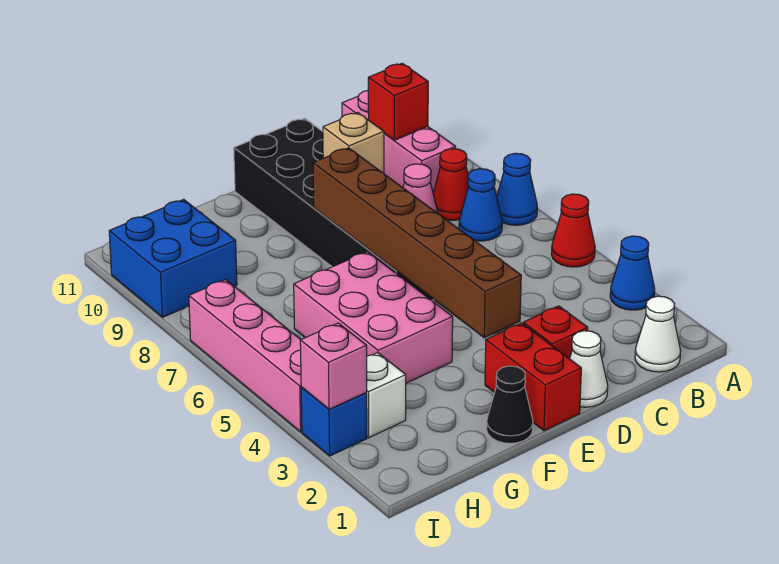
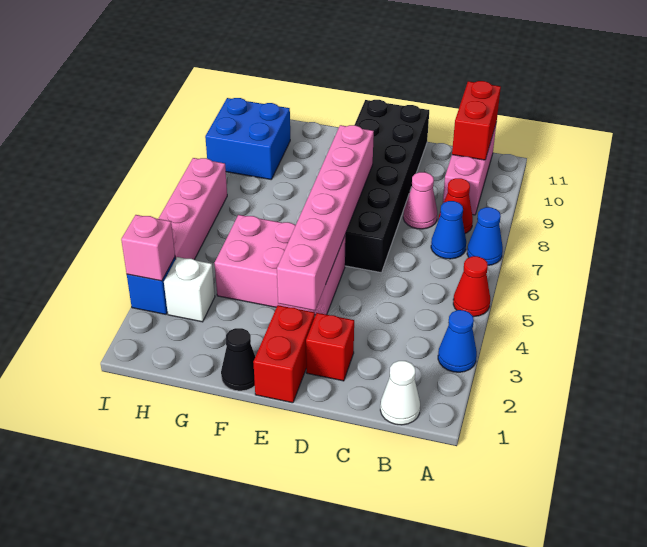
red brick B10 level 2 -> red brick B10:B11 level 2
white cone D1 level 1 -> none
tan brick D9 level 2 -> none
brown brick E3:E8 level 2 -> pink brick E3:E8 level 2
pink brick F4:G6 level 1 -> pink brick E4:G5 level 1

